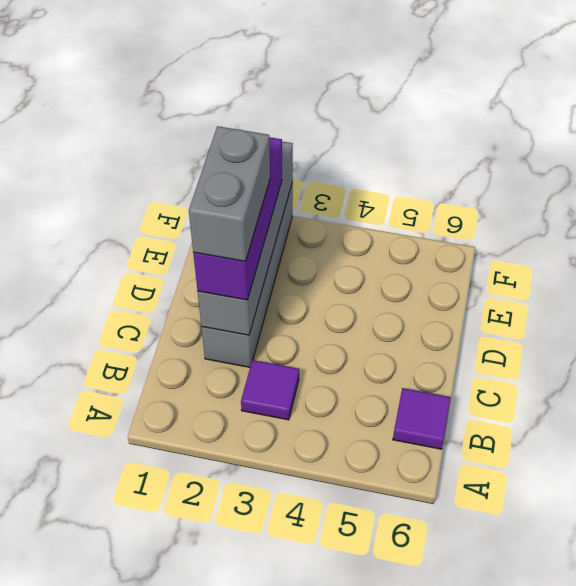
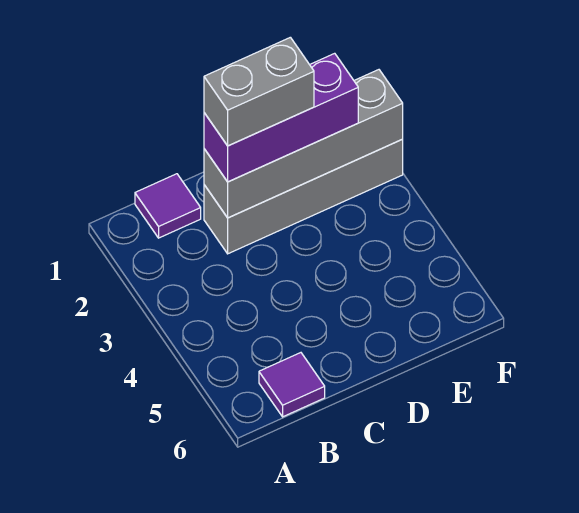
purple tile B3 level 1 -> purple tile B1 level 1

